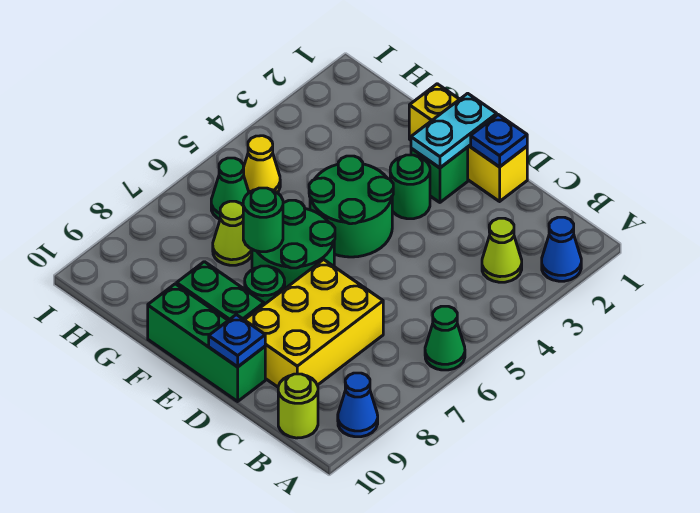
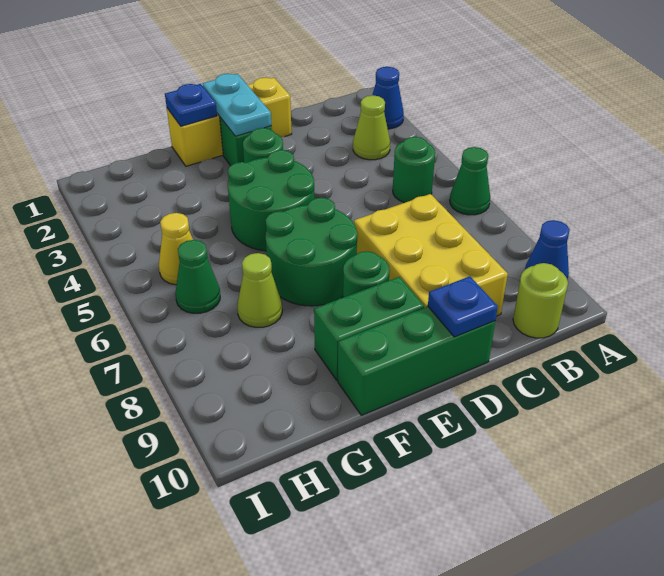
blue plate D1 level 2 -> blue plate F1 level 2
green round brick F7 level 2 -> green round brick B5 level 1

